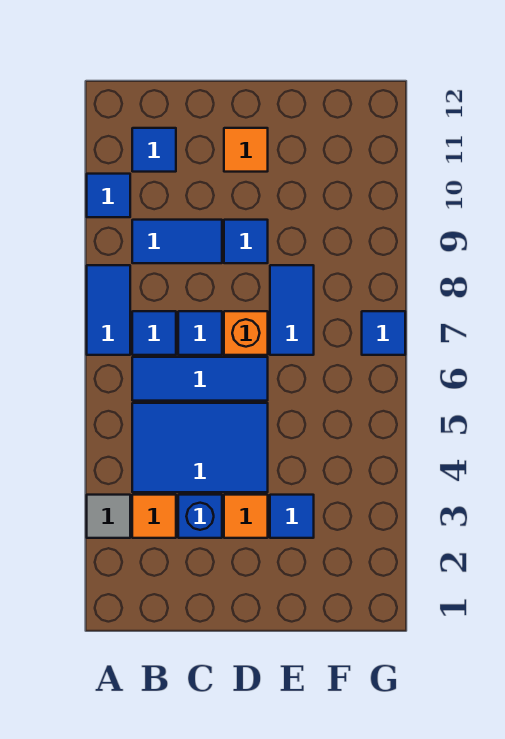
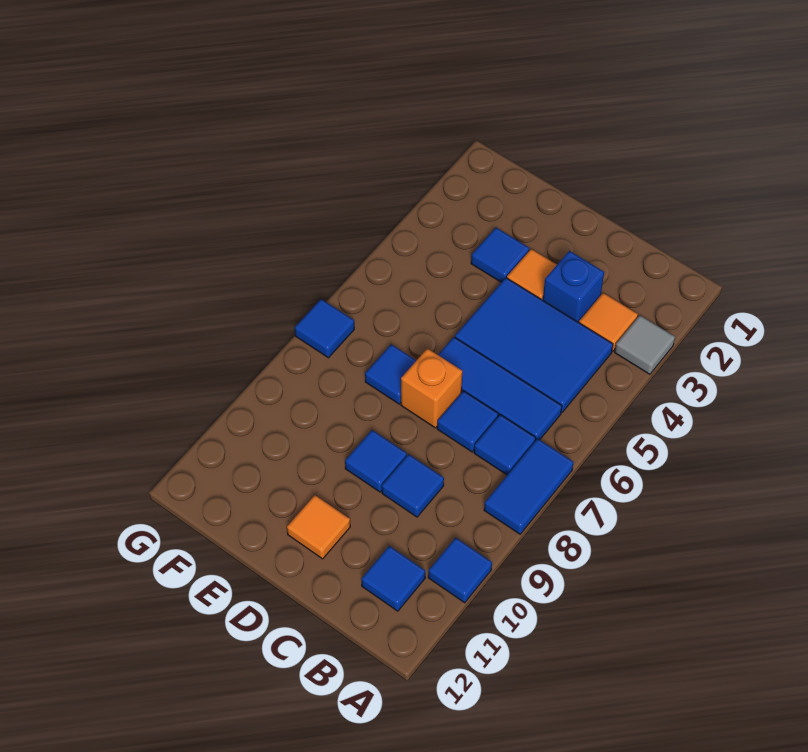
blue tile B9:C9 level 1 -> blue tile C9 level 1
blue tile E7:E8 level 1 -> blue tile E7 level 1

